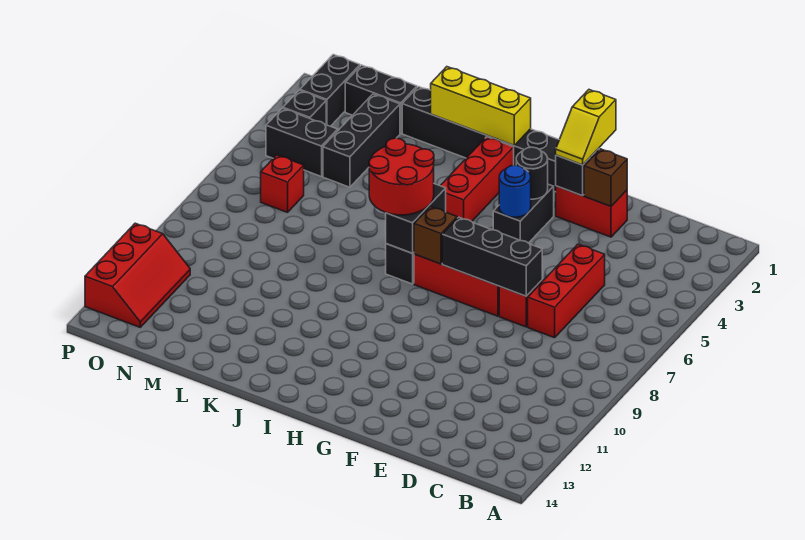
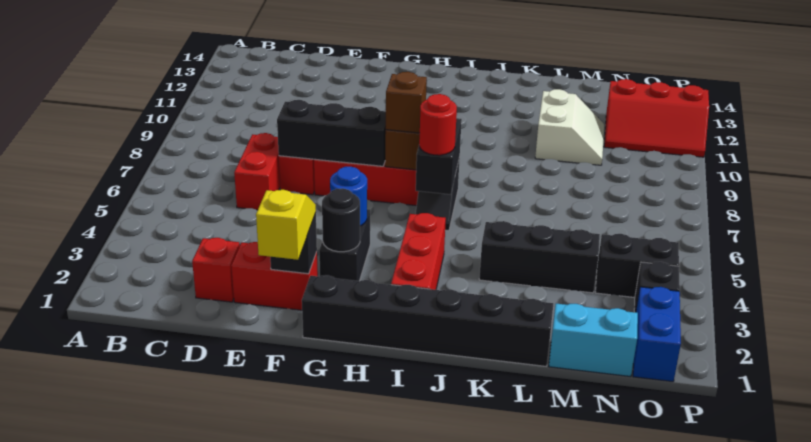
red brick D5:D7 level 1 -> red brick D6:D7 level 1
brown brick E2 level 2 -> brown brick H7 level 3
yellow brick I1:K1 level 2 -> none
red round brick I6:J7 level 3 -> red round brick I6 level 3
none -> white slope L10:M11 level 1 top L
black brick M1:N1 level 1 -> cyan brick M1:N1 level 1
black brick M2:M4 level 1 -> black brick K4:M4 level 1
red brick N6 level 1 -> red brick D2 level 1
black brick O1:O2 level 1 -> blue brick O1:O2 level 1
red slope O11:P13 level 1 top P -> red slope N11:P12 level 1 top 12

